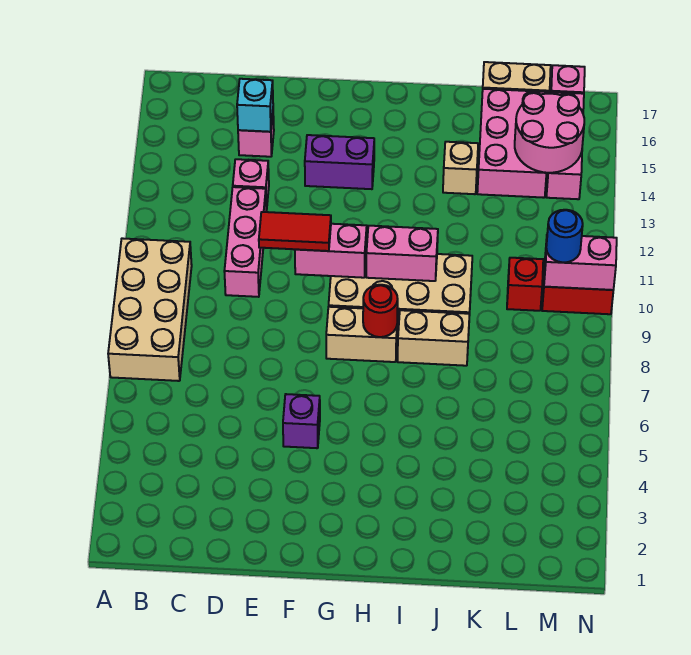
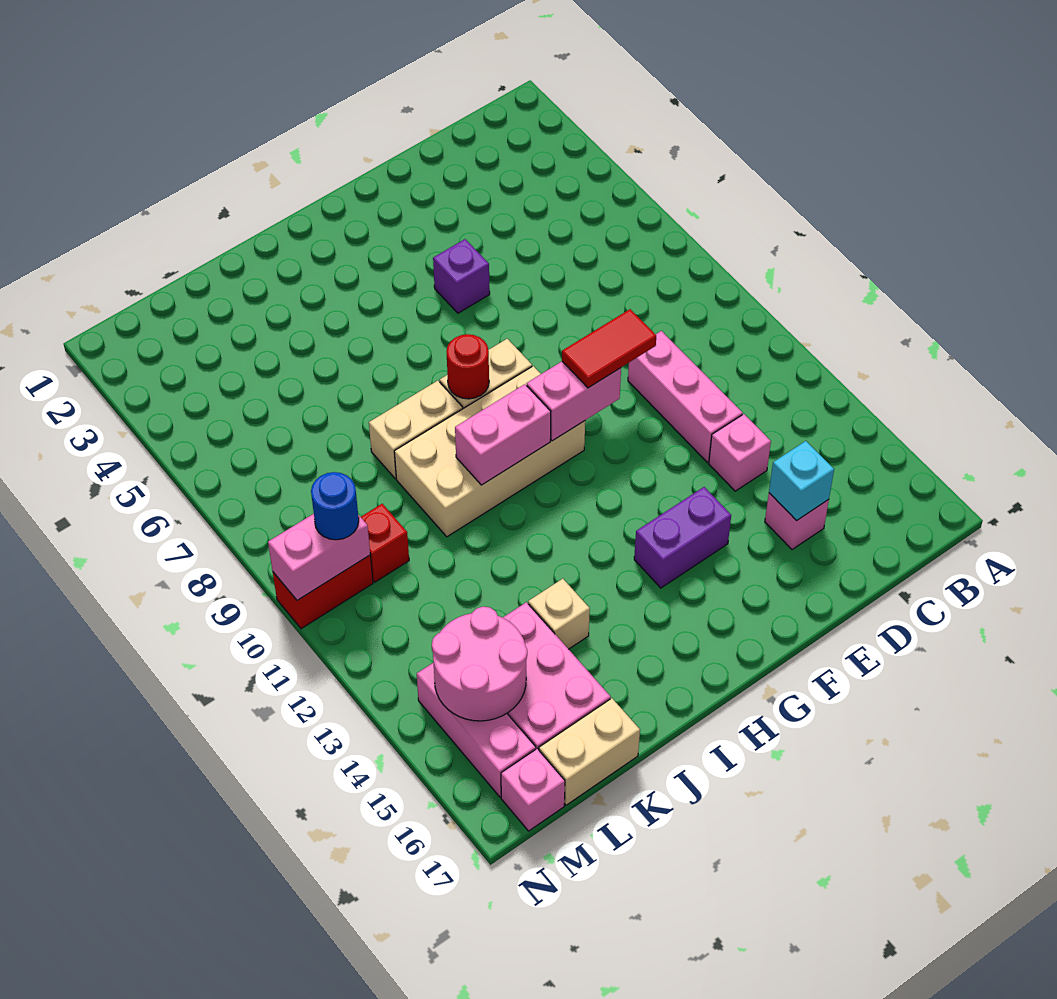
tan brick A7:B10 level 1 -> none

